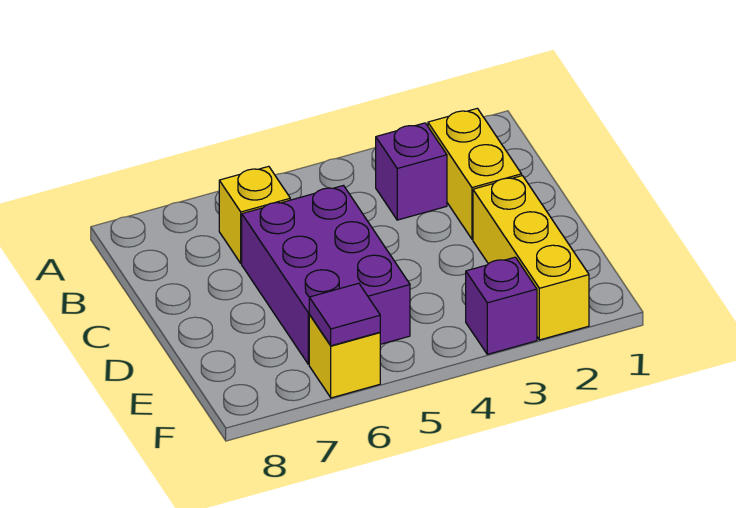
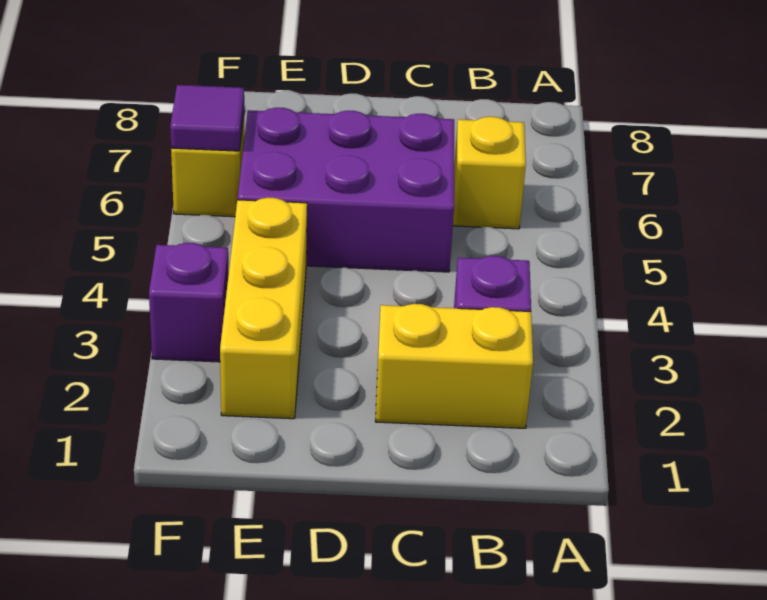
yellow brick D2:F2 level 1 -> yellow brick E2:E4 level 1

